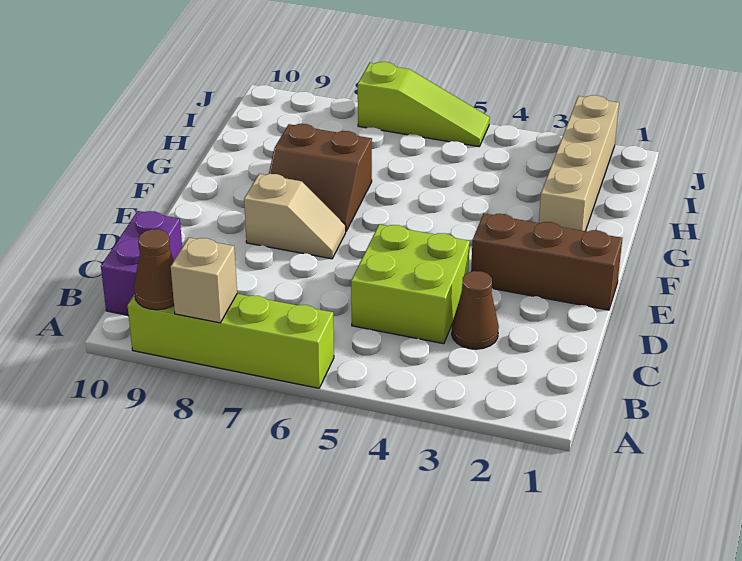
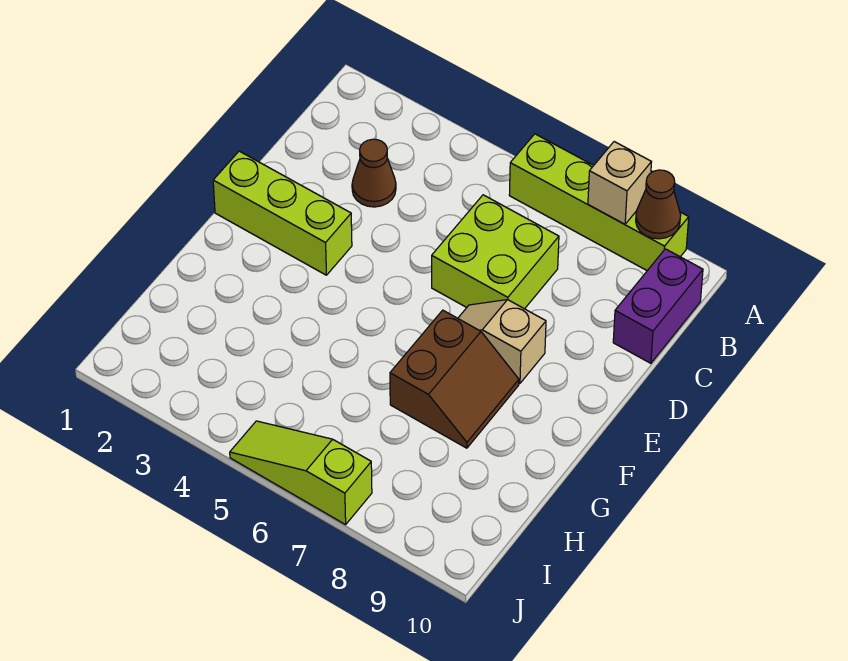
lime brick C4:D5 level 1 -> lime brick C6:D7 level 1
brown brick E1:E3 level 1 -> lime brick E1:E3 level 1
brown slope F7:G8 level 1 top G -> brown slope F7:G8 level 1 top 7
tan brick G2:J2 level 1 -> none

